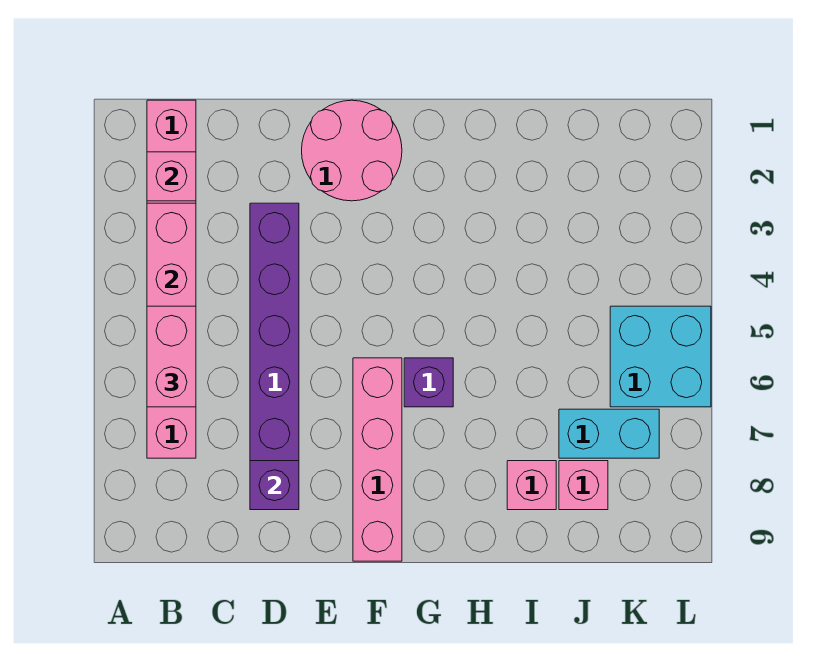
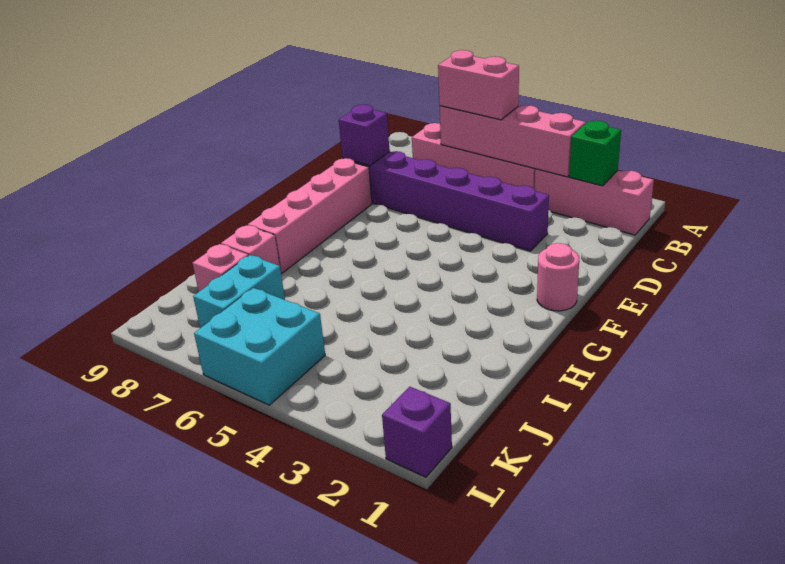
pink brick B2 level 2 -> green brick B2 level 2
pink round brick E1:F2 level 1 -> pink round brick F1 level 1
pink brick F6:F9 level 1 -> pink brick E8:H8 level 1
purple brick G6 level 1 -> purple brick L1 level 1

